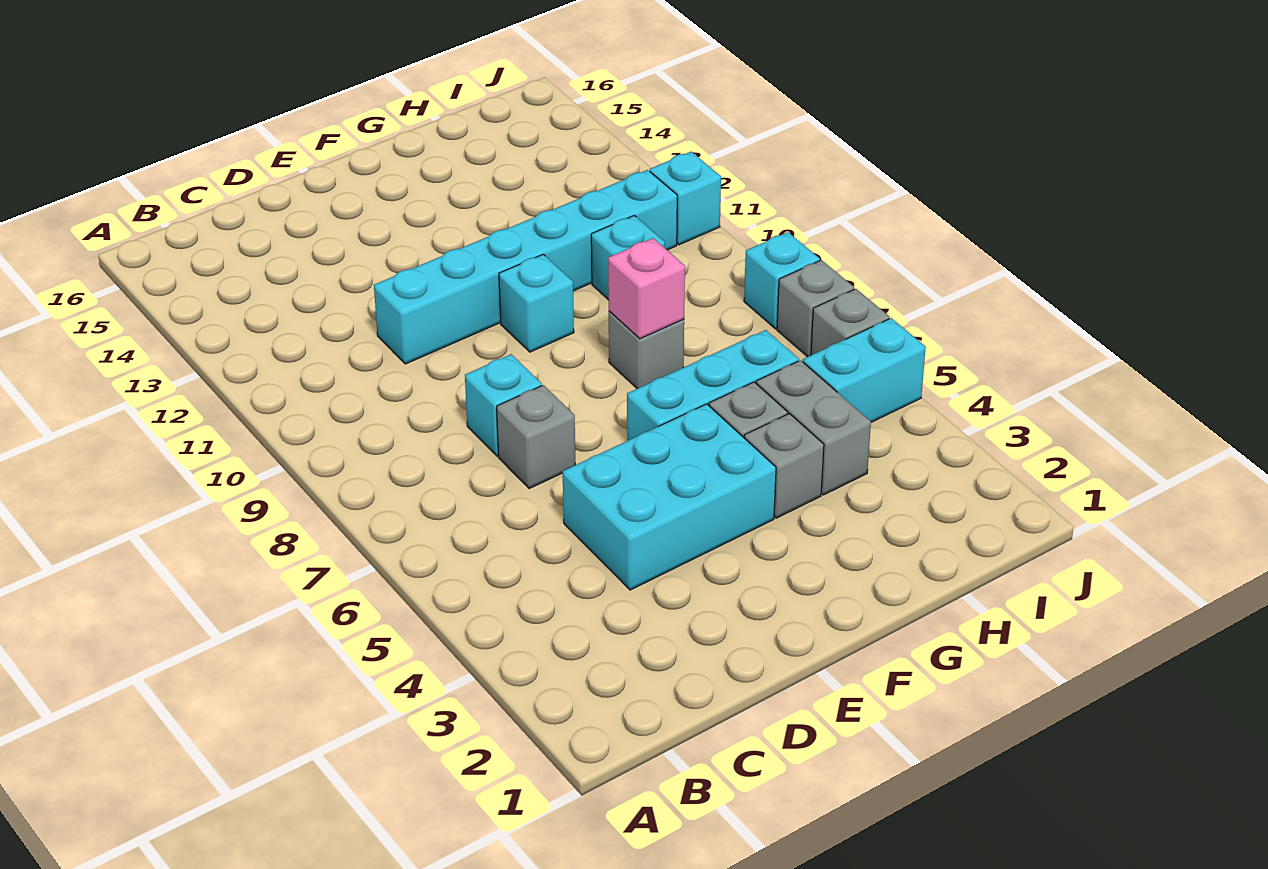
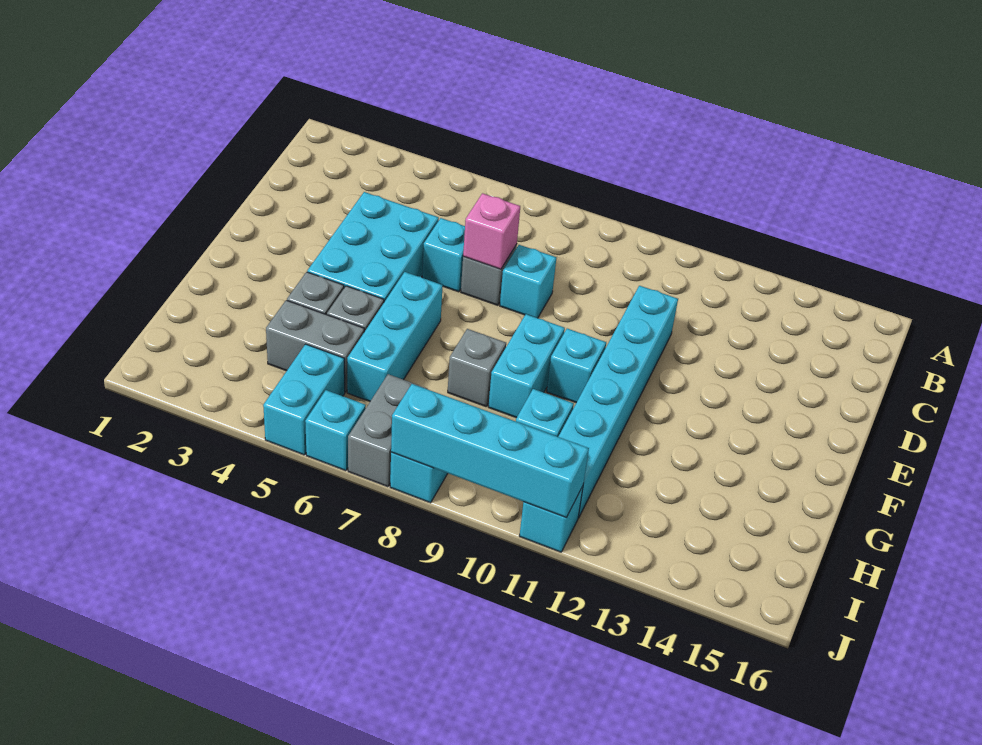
none -> cyan brick D6 level 1
none -> cyan brick F9:G9 level 1
pink brick G8 level 2 -> pink brick D7 level 2
grey brick J6 level 1 -> cyan brick J6 level 1
grey brick J7 level 1 -> grey brick I7:J7 level 1
none -> cyan brick J8:J11 level 2

